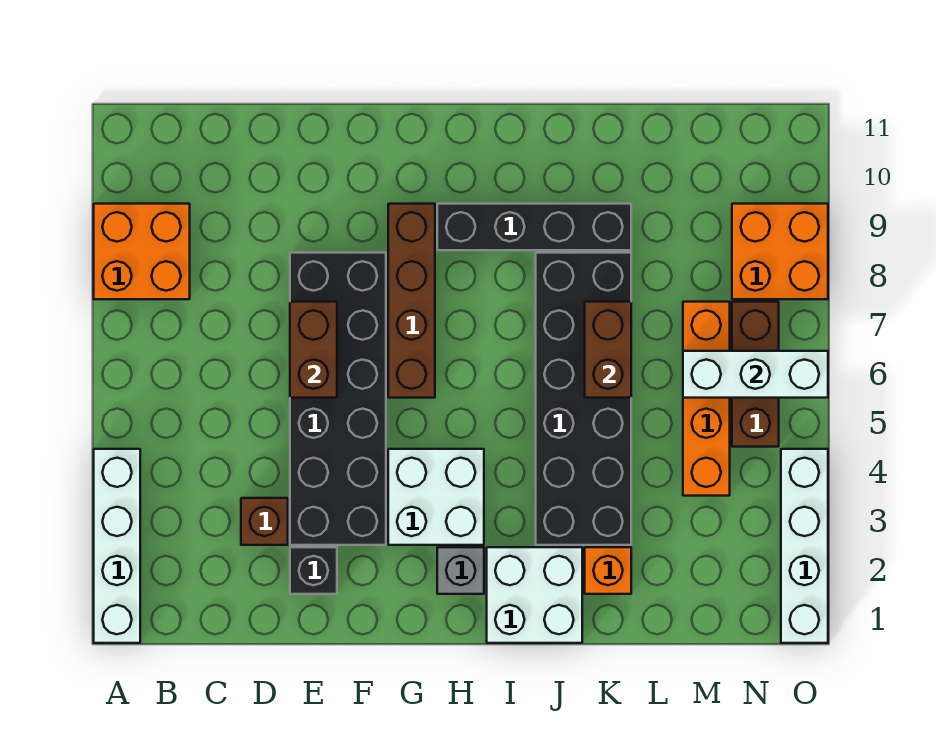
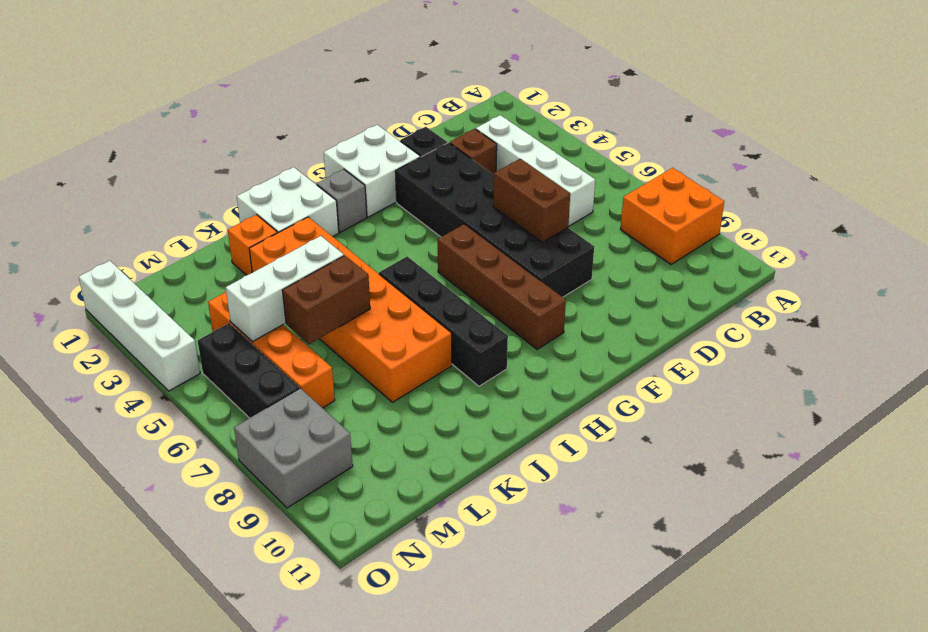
white brick A1:A4 level 1 -> white brick C3:C6 level 1
white brick G3:H4 level 1 -> white brick F1:G2 level 1
black brick H9:K9 level 1 -> black brick I6:I9 level 1
black brick J3:K8 level 1 -> orange brick J3:K8 level 1
brown brick K6:K7 level 2 -> brown brick K6:L6 level 2
white brick M6:O6 level 2 -> white brick K5:M5 level 2
brown brick N5:N7 level 1 -> black brick N5:N7 level 1
orange brick N8:O9 level 1 -> grey brick N8:O9 level 1

